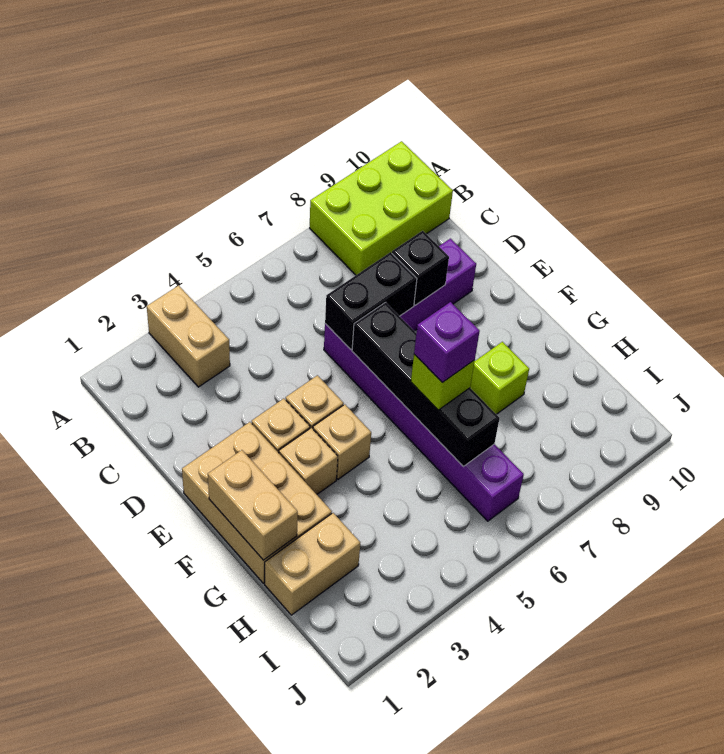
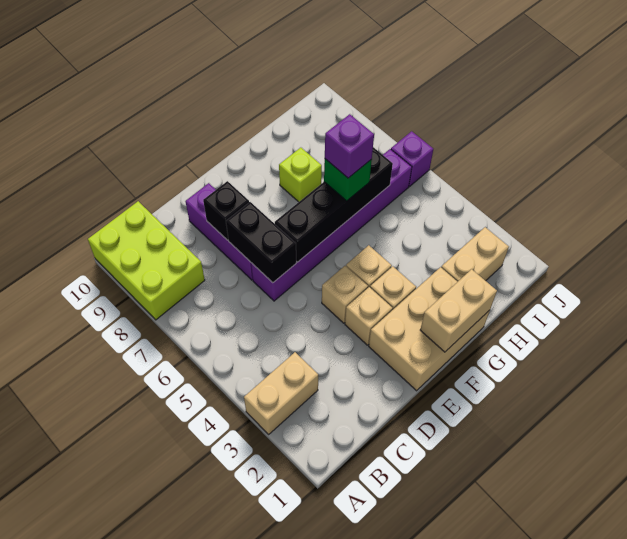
lime brick G6 level 3 -> green brick G6 level 3
tan brick H1:H2 level 1 -> tan brick H2:I2 level 1
none -> purple brick J6 level 1

